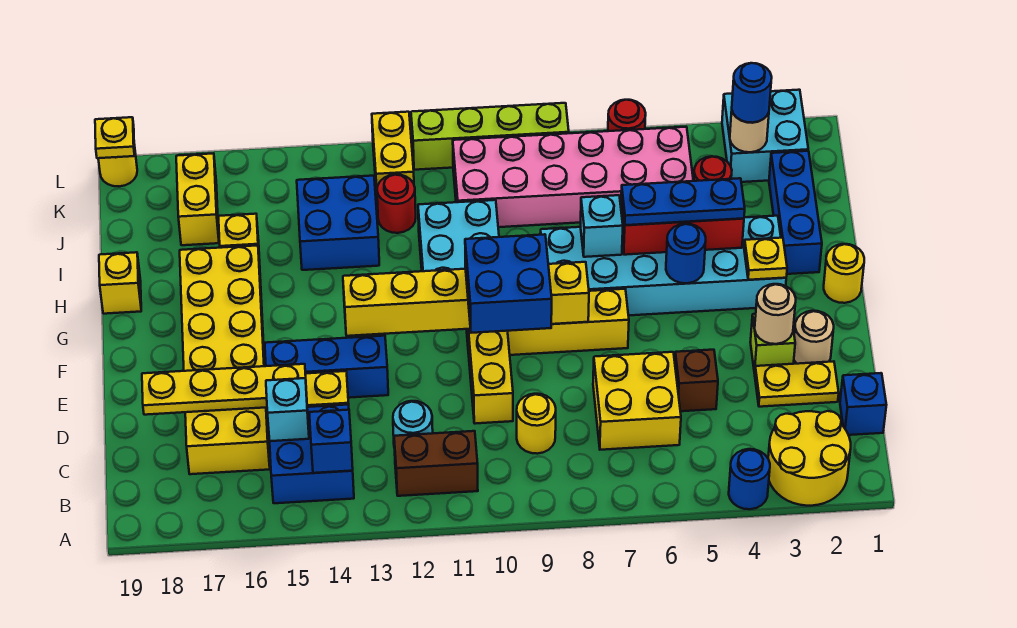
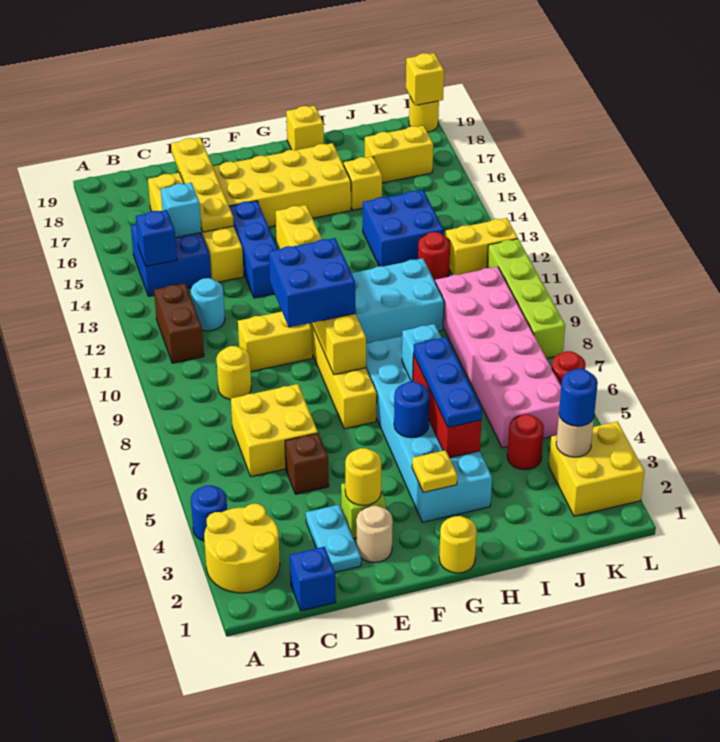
yellow plate D2:D3 level 1 -> cyan plate D2:D3 level 1
tan round brick E3 level 2 -> yellow round brick E3 level 2
blue brick H2:J2 level 1 -> none
cyan brick K2:L3 level 1 -> yellow brick K2:L3 level 1
yellow plate L19 level 2 -> yellow brick L19 level 2

